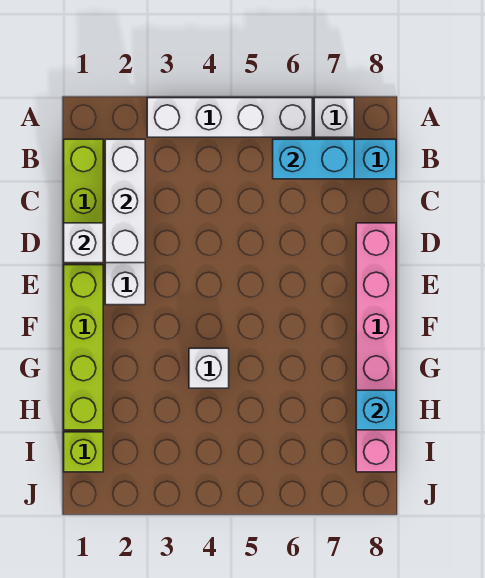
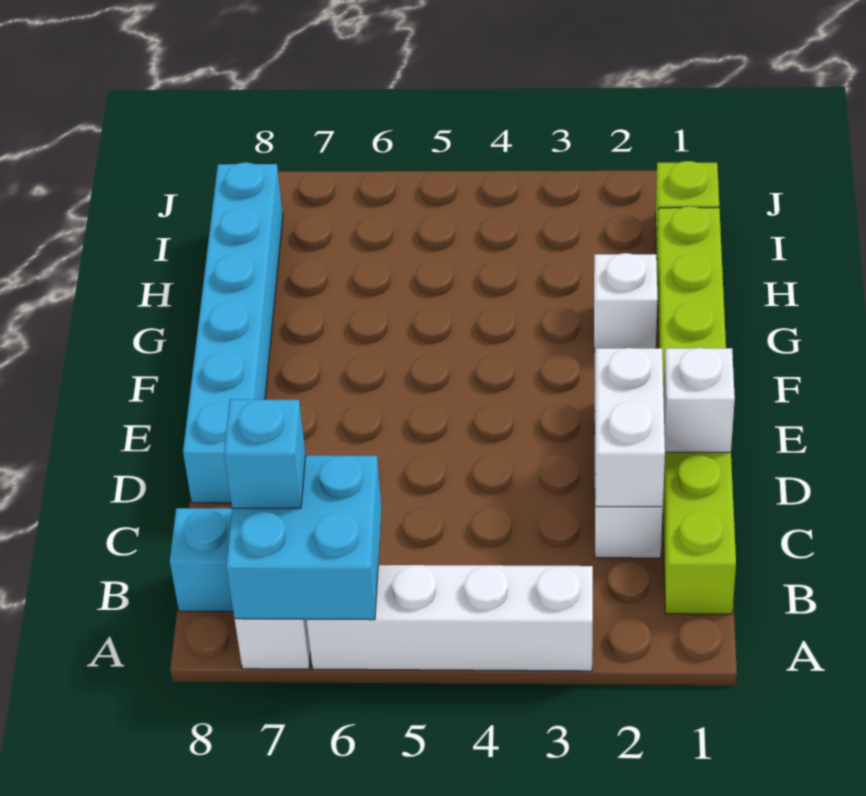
white brick B2:D2 level 2 -> white brick C2:D2 level 2
cyan brick B6:B7 level 2 -> cyan brick A6:B7 level 2
pink brick D8:I8 level 1 -> cyan brick D8:I8 level 1
white brick G4 level 1 -> white brick G2 level 1
cyan brick H8 level 2 -> cyan brick B7 level 3

